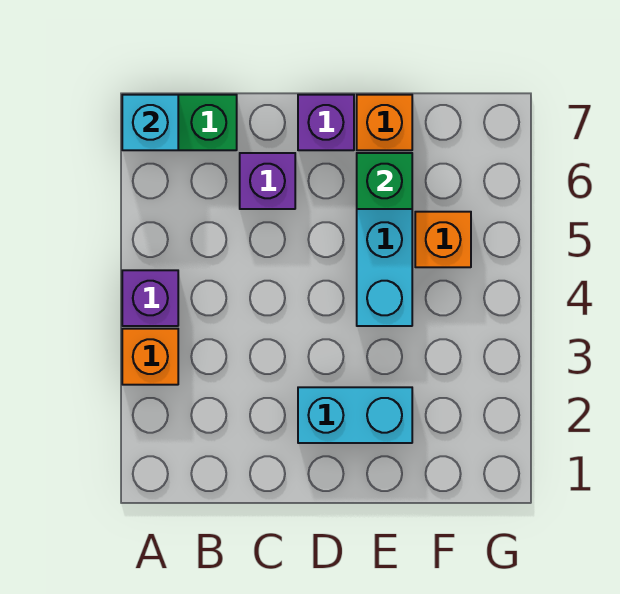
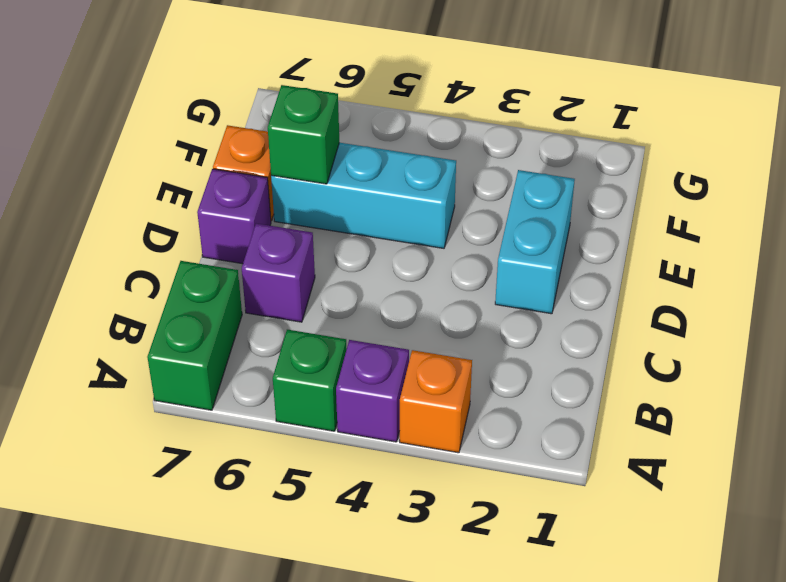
none -> green brick A5 level 1
cyan brick A7 level 2 -> none
orange brick F5 level 1 -> none

